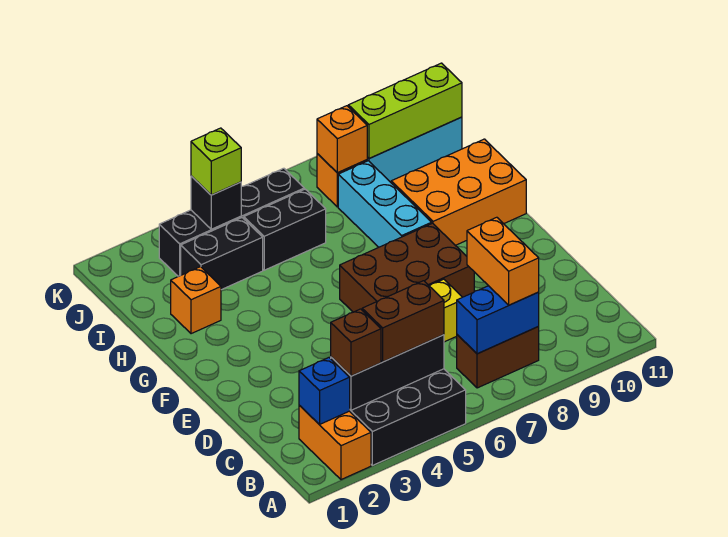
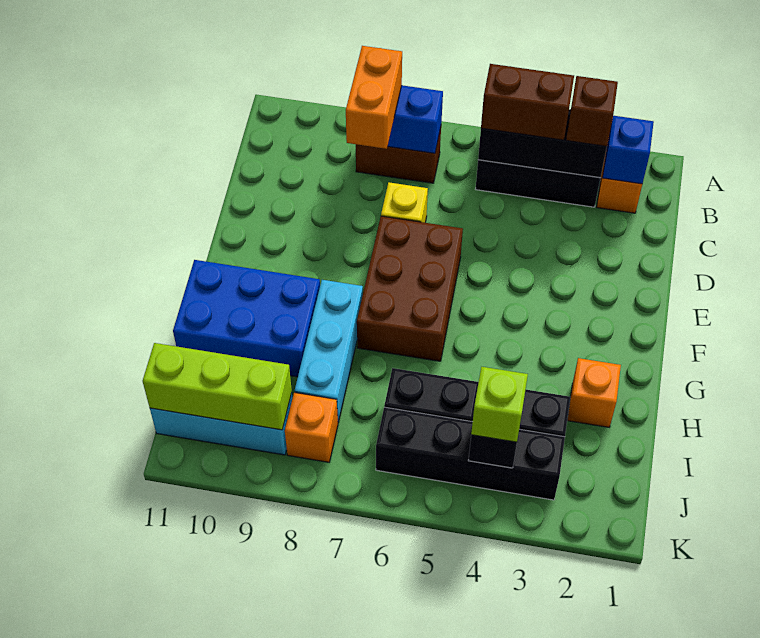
brown brick E6:F8 level 1 -> brown brick E6:G7 level 1
orange brick G9:H11 level 1 -> blue brick G9:H11 level 1
orange brick J8 level 2 -> none

